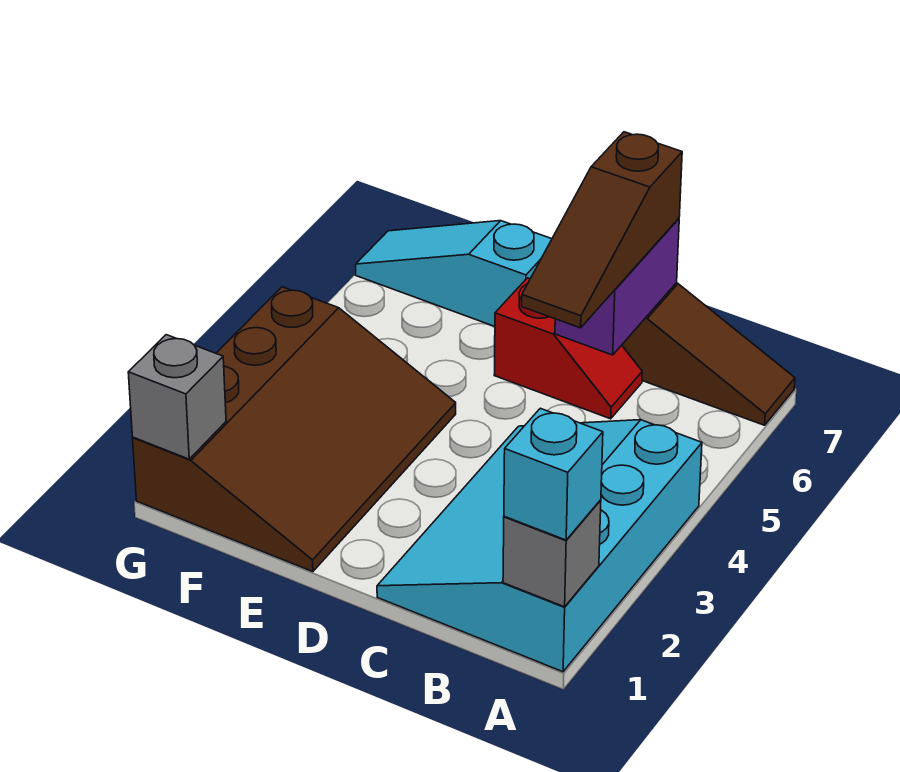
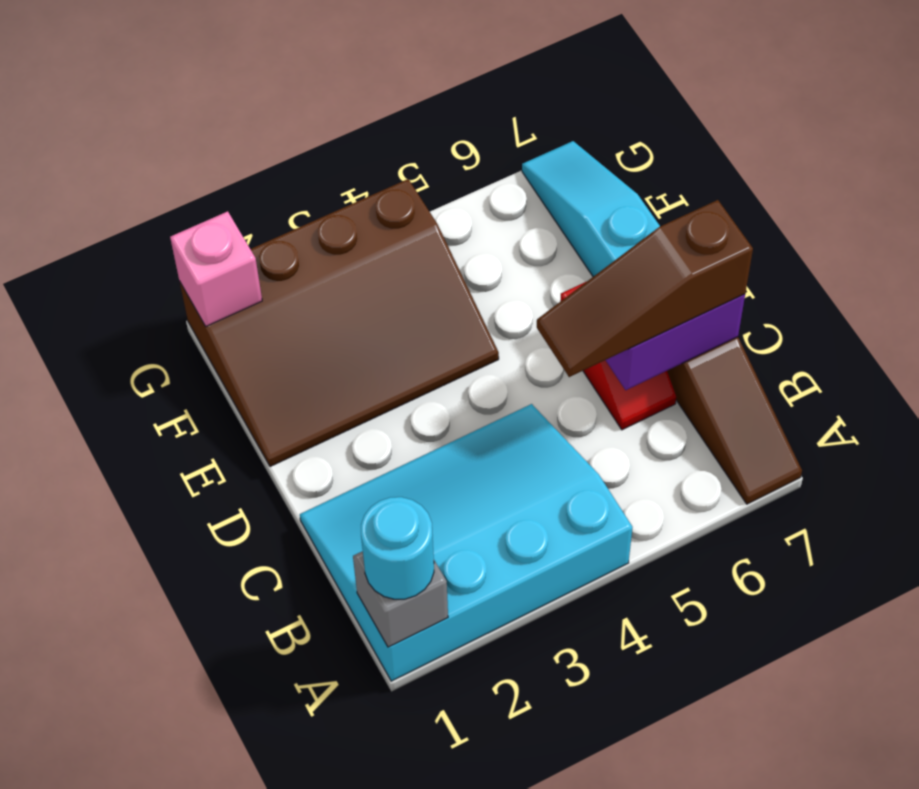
cyan brick A1 level 3 -> cyan round brick A1 level 3
grey brick G1 level 2 -> pink brick G1 level 2

